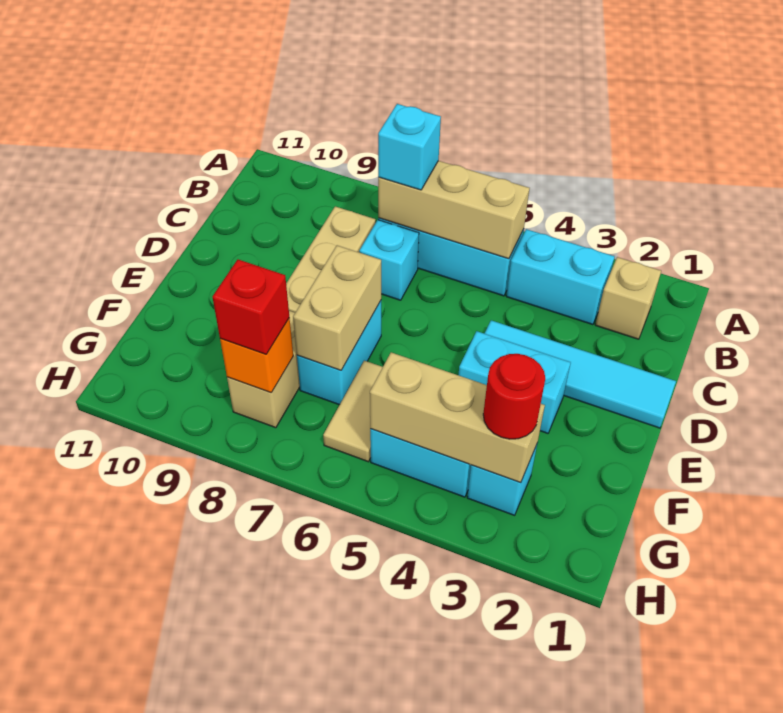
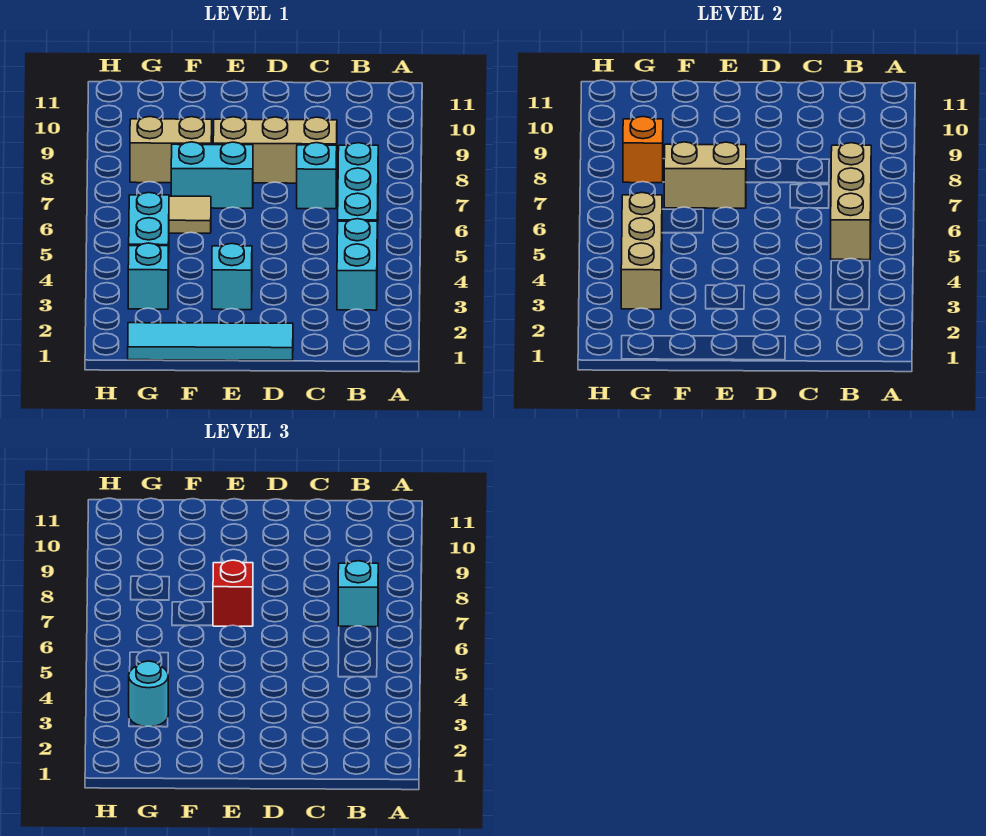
tan brick B2 level 1 -> none
cyan tile D1:D4 level 1 -> cyan tile D1:G1 level 1
cyan brick E3:E4 level 1 -> cyan brick E3 level 1
red round brick G3 level 3 -> cyan round brick G3 level 3
red brick G8 level 3 -> red brick E7 level 3

